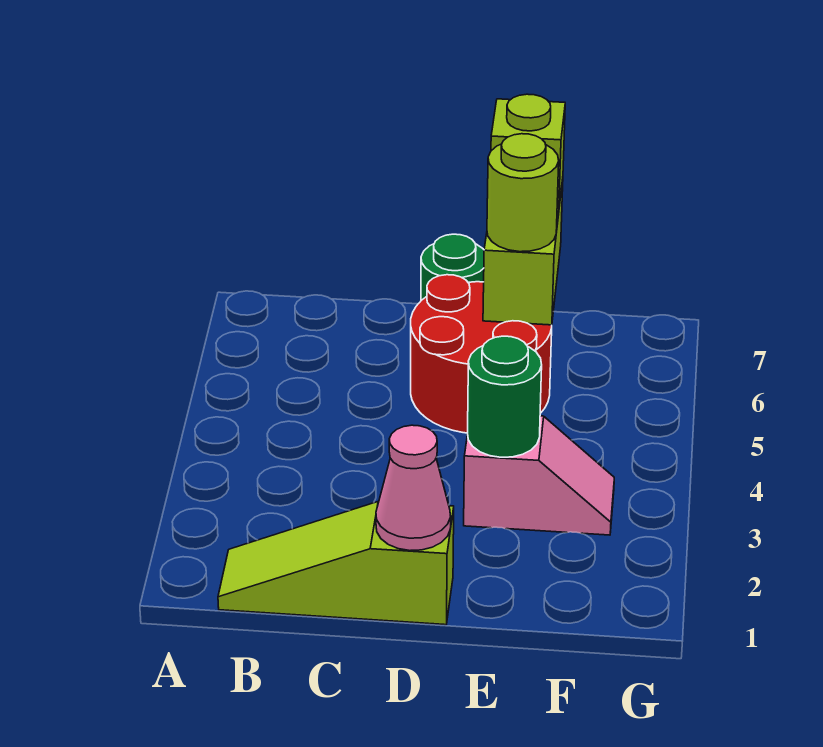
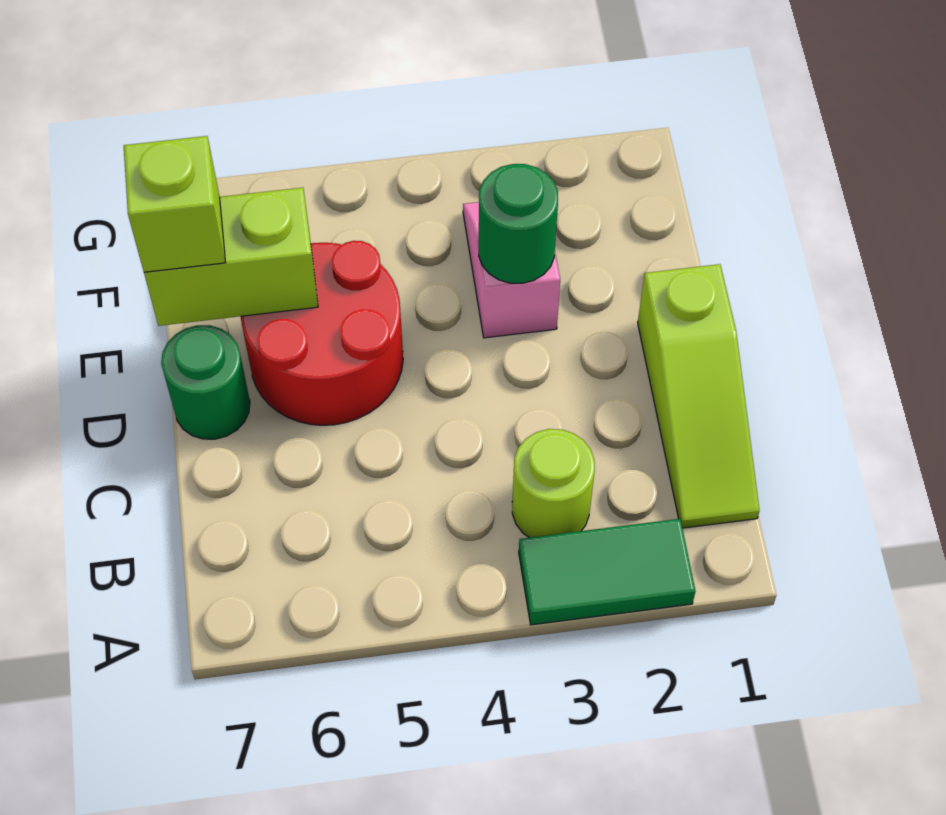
none -> green tile A2:A3 level 1
pink cone D1 level 2 -> none
lime round brick E6 level 3 -> lime round brick B3 level 1

